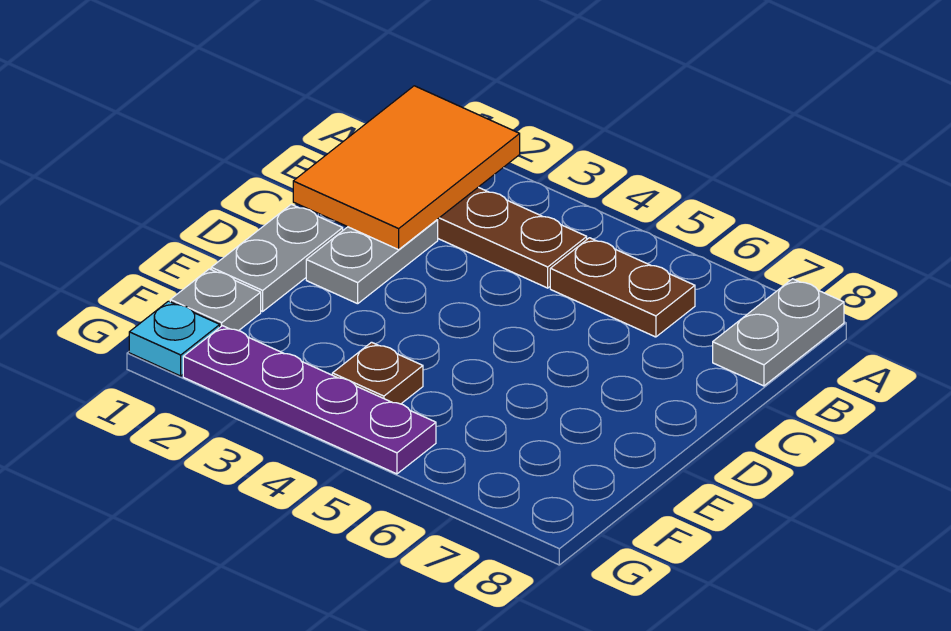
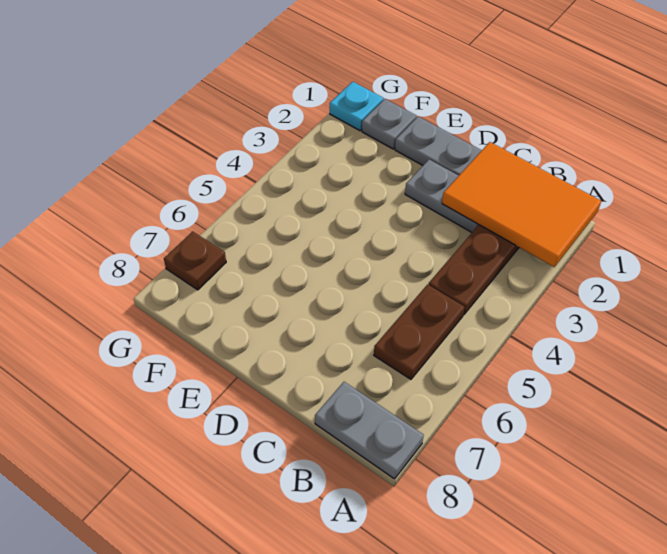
brown plate F4 level 1 -> brown plate G7 level 1
purple plate G2:G5 level 1 -> none

